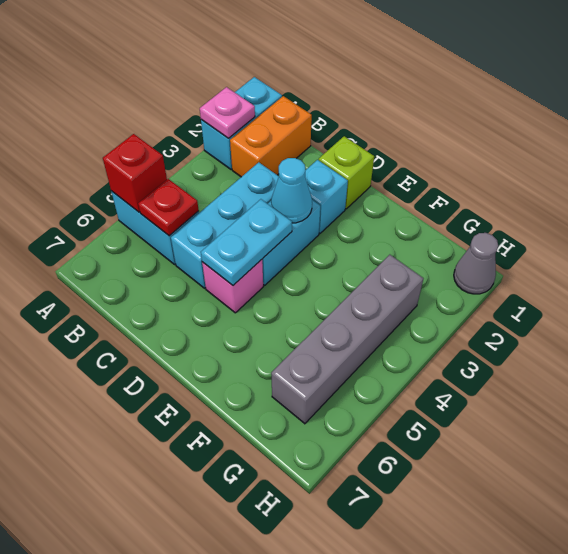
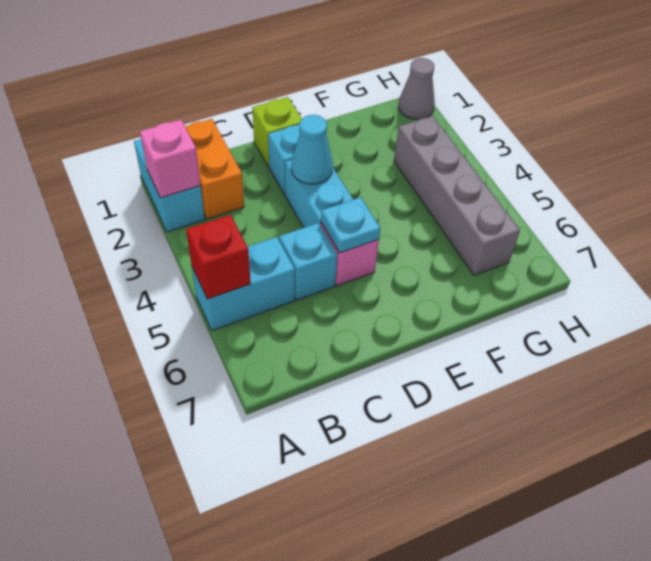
pink plate A2 level 2 -> pink brick A2 level 2
red plate B5 level 2 -> none
cyan brick C3:C5 level 1 -> cyan brick C5 level 1
cyan plate D4:D5 level 2 -> cyan plate D5 level 2

